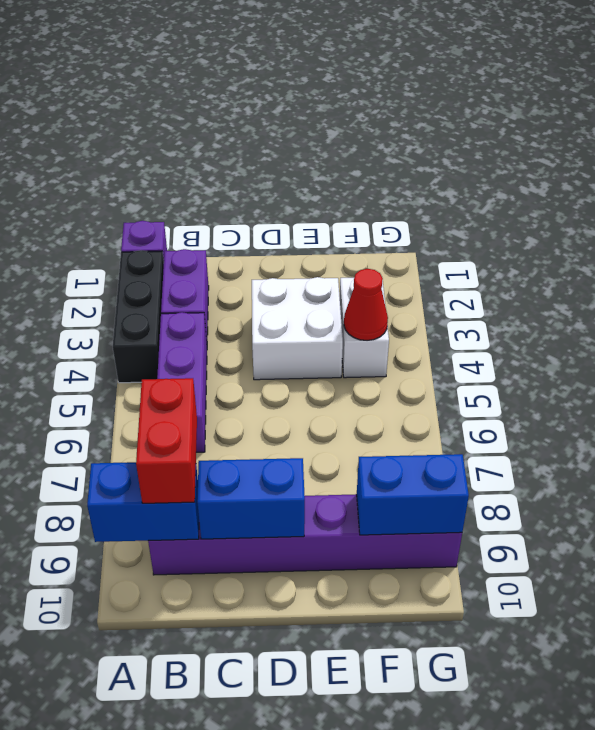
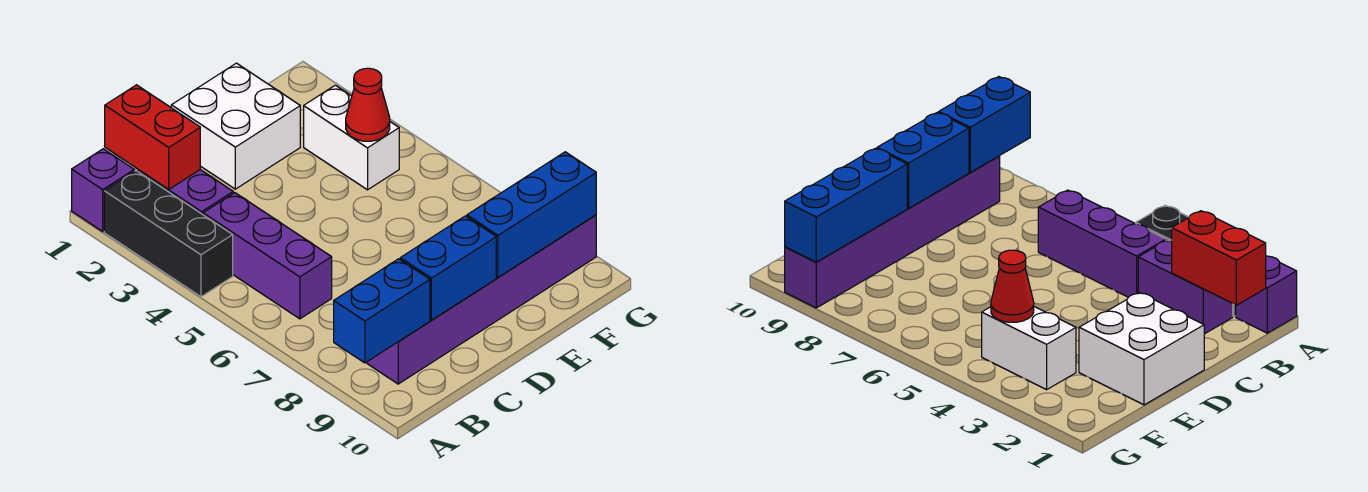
red brick B8:B9 level 3 -> red brick B1:B2 level 2
white brick D3:E4 level 1 -> white brick D1:E2 level 1
blue brick F9:G9 level 2 -> blue brick E9:G9 level 2

